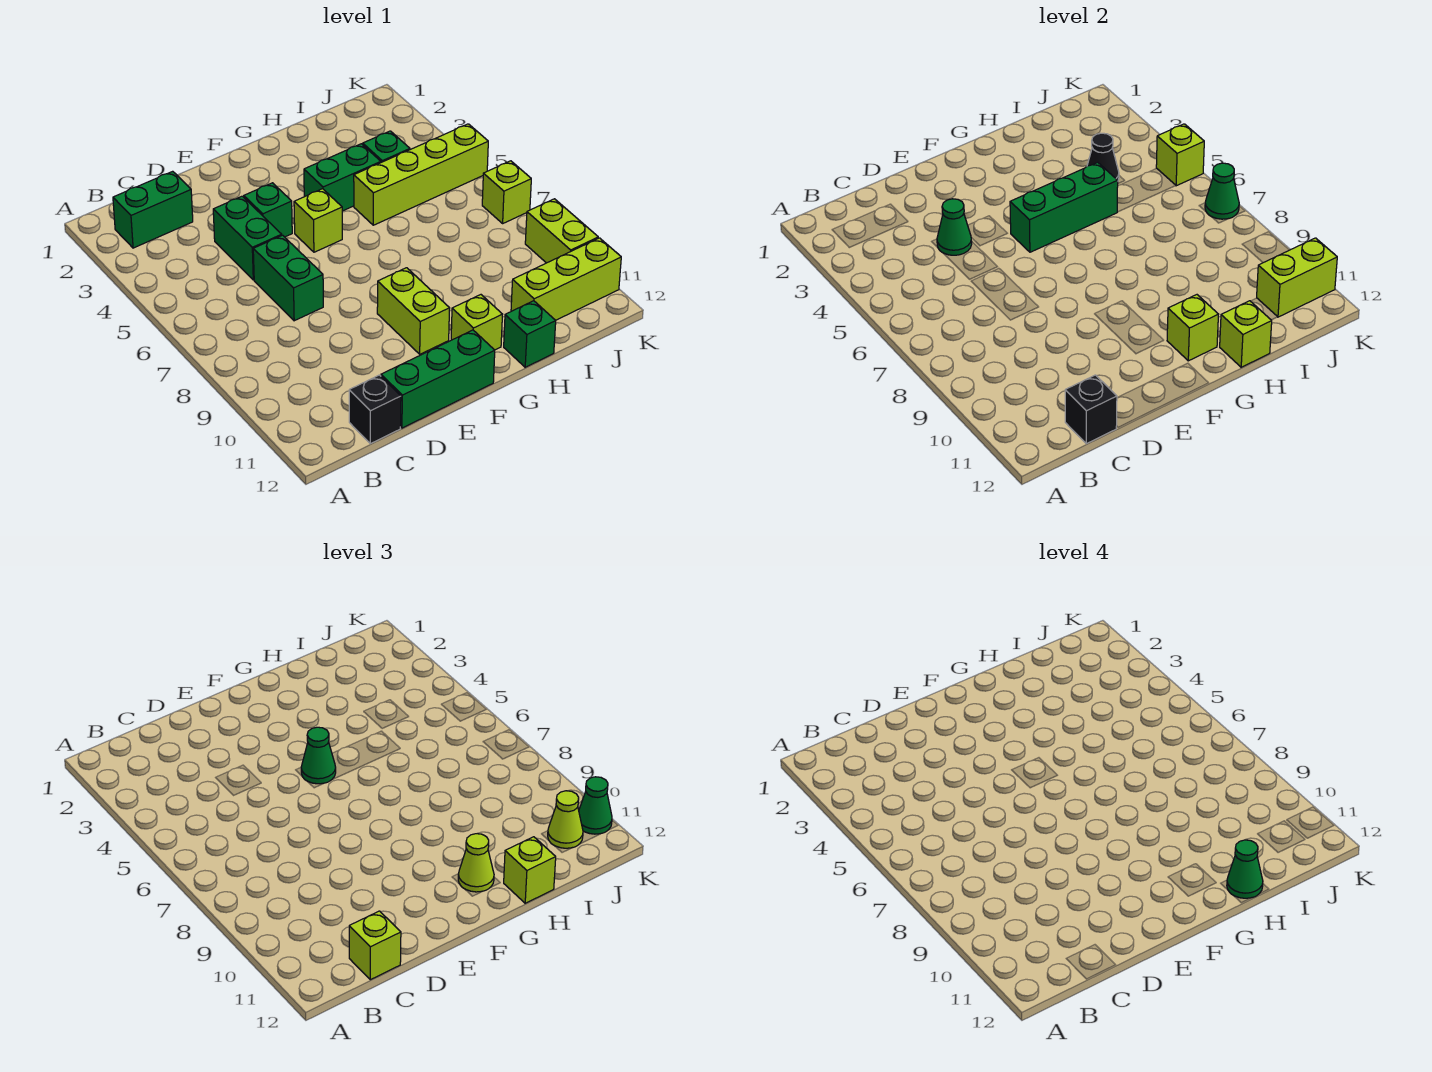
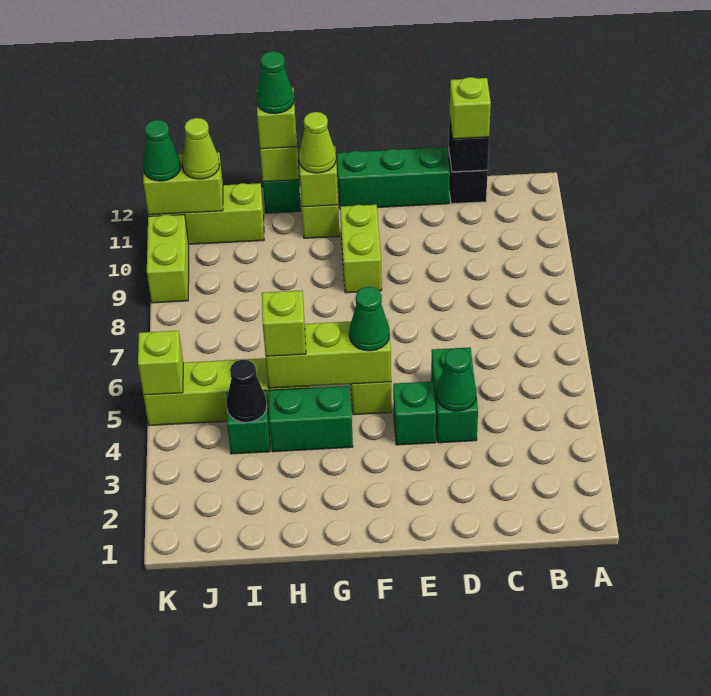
green brick B2:C2 level 1 -> none
green brick D6:D7 level 1 -> none
green brick F5:H5 level 2 -> lime brick F5:H5 level 2
lime brick K7 level 1 -> lime brick H5 level 3
green cone K7 level 2 -> none

